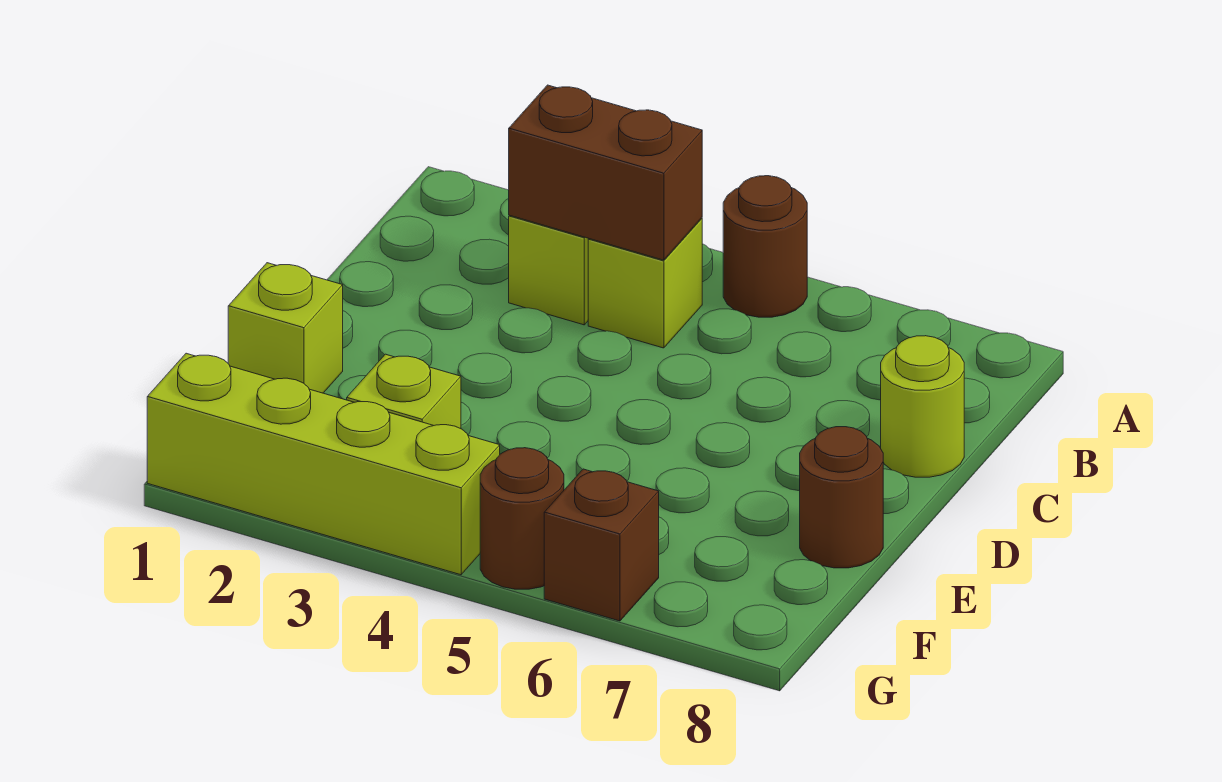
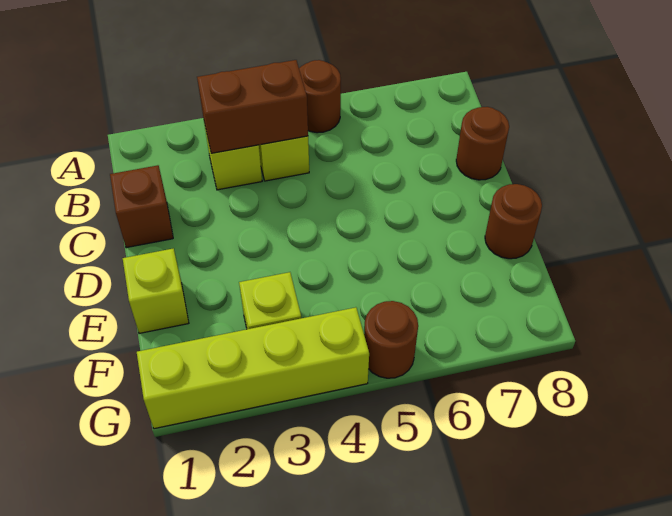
lime round brick C8 level 1 -> brown round brick C8 level 1
brown brick G6 level 1 -> brown brick C1 level 1

